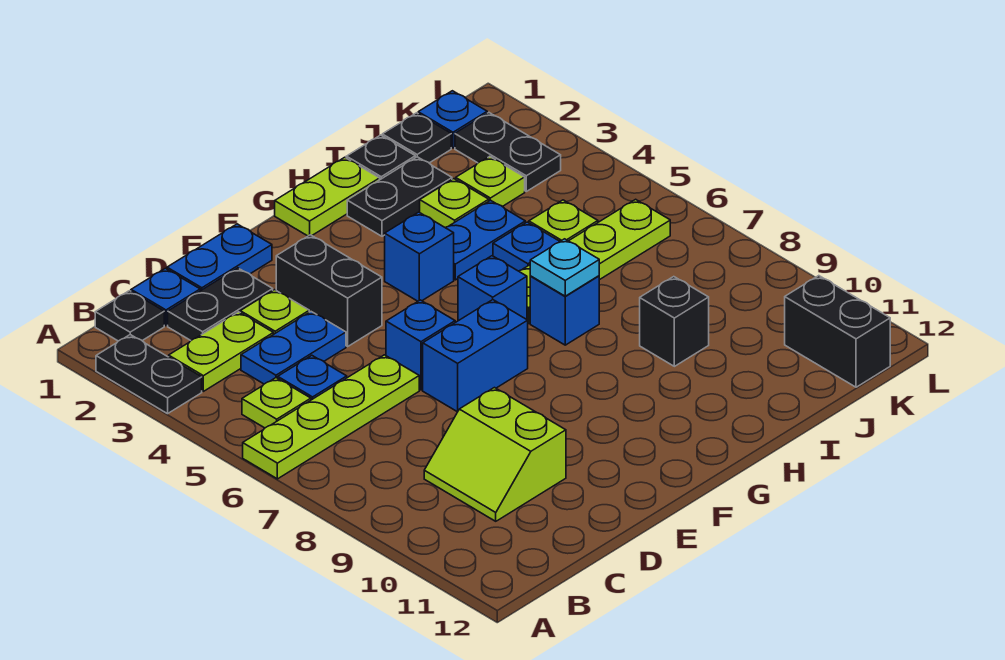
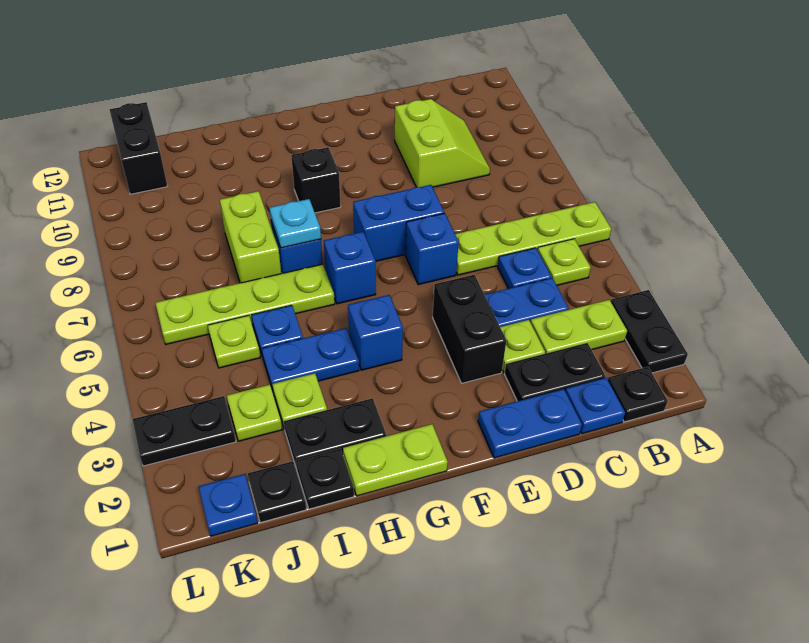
none -> lime brick I7:I8 level 1
black brick I9 level 1 -> black brick G9 level 1
black plate K2:K3 level 1 -> black plate K3:L3 level 1

